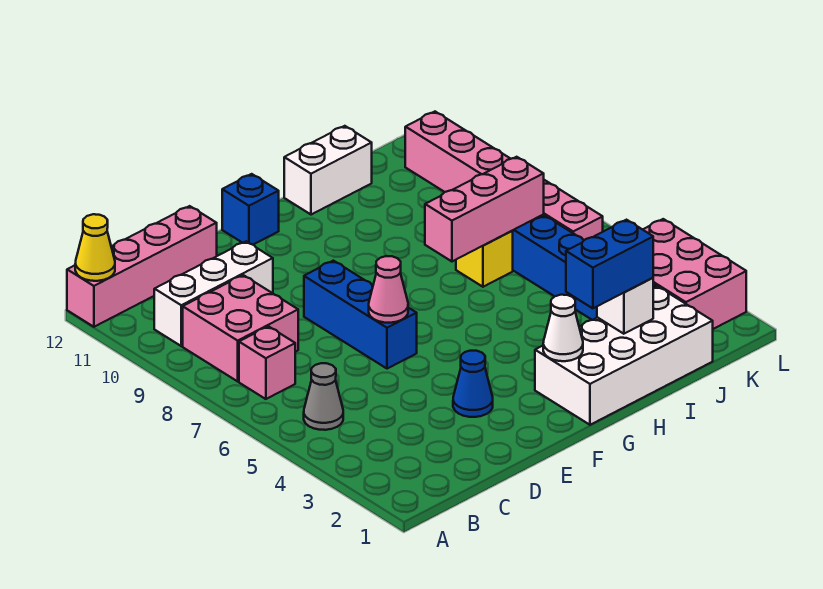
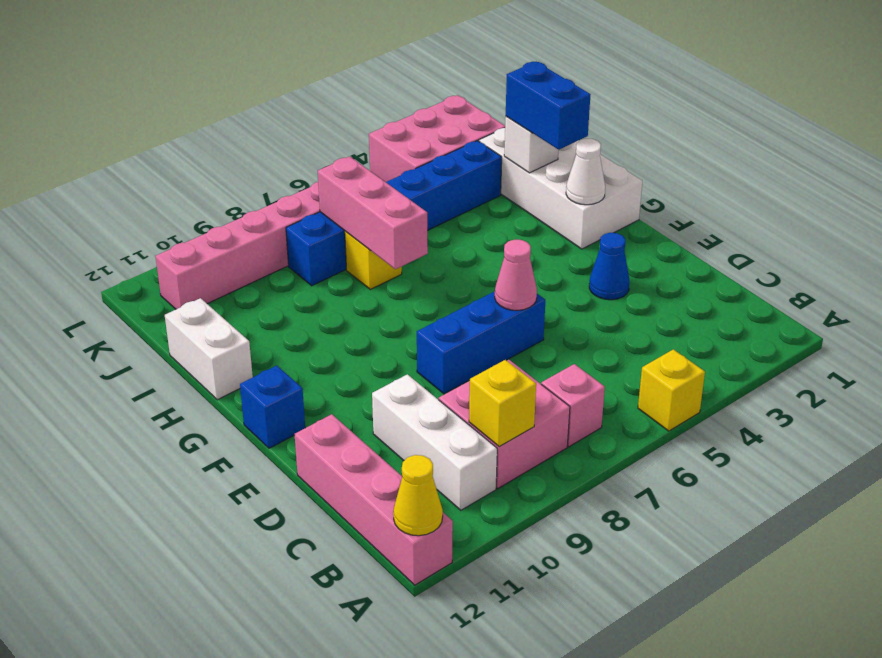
none -> yellow brick A5 level 1
grey cone B5 level 1 -> none
none -> yellow brick B9 level 2

